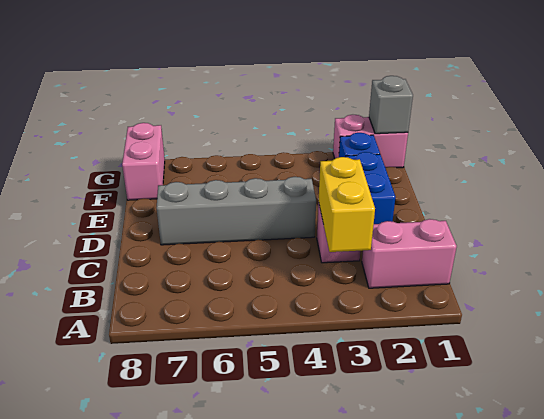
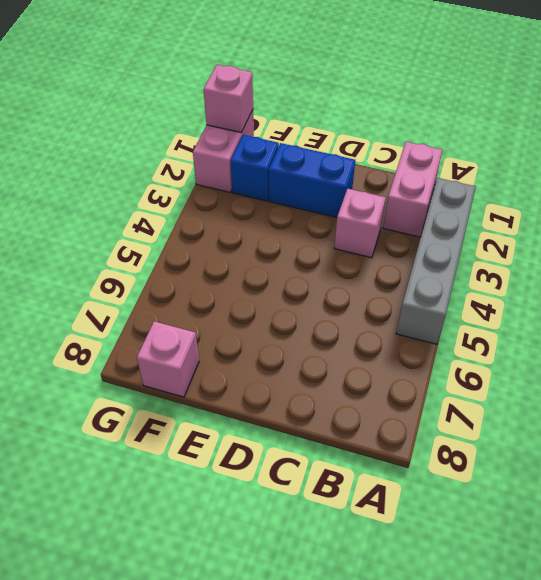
yellow brick B3:C3 level 2 -> none
grey brick D4:D7 level 1 -> grey brick A2:A5 level 1
pink brick F8:G8 level 1 -> pink brick F8 level 1
grey brick G1 level 2 -> pink brick G1 level 2

